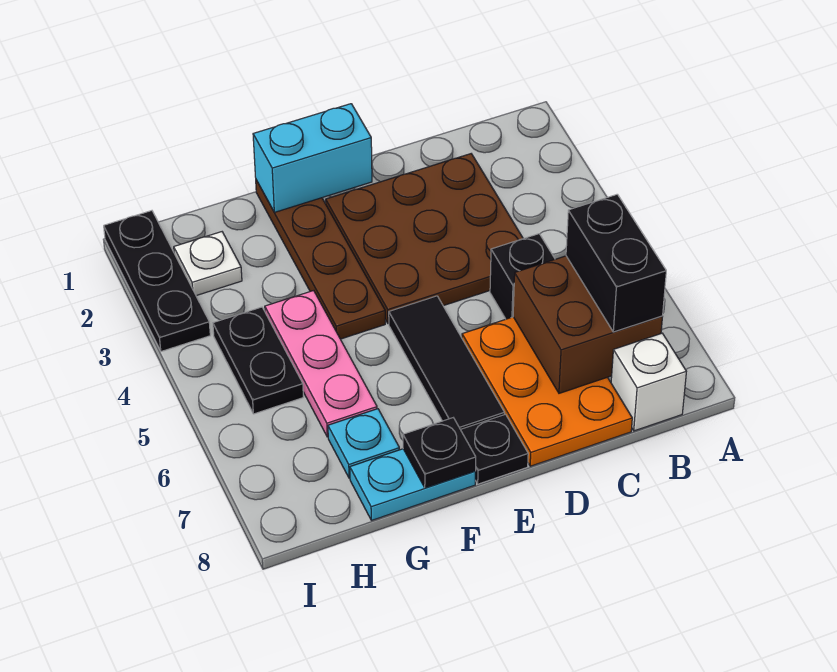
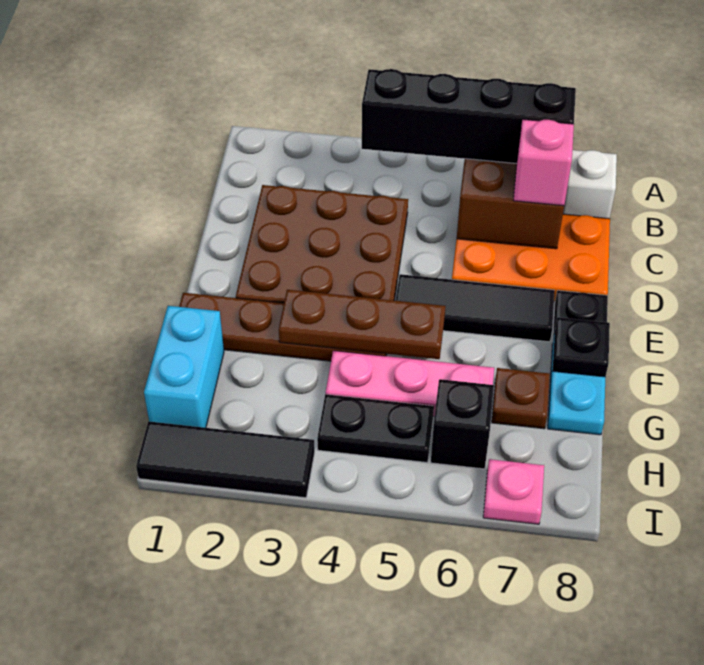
black brick B6:B7 level 3 -> black brick B4:B7 level 3
black brick C5 level 1 -> black brick H6 level 1
none -> pink brick C7 level 3
cyan brick E1:F1 level 2 -> cyan brick G1:H1 level 1
none -> brown plate F3:F5 level 2
cyan plate G7 level 1 -> brown plate G7 level 1
white plate H2 level 1 -> none
black plate I1:I3 level 1 -> black tile I1:I3 level 1
none -> pink plate I7 level 1

